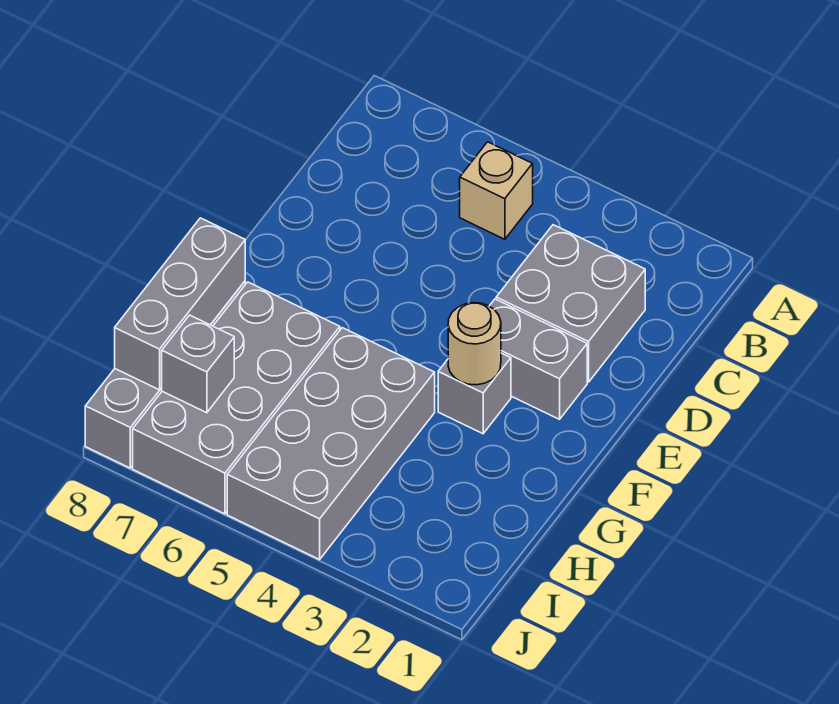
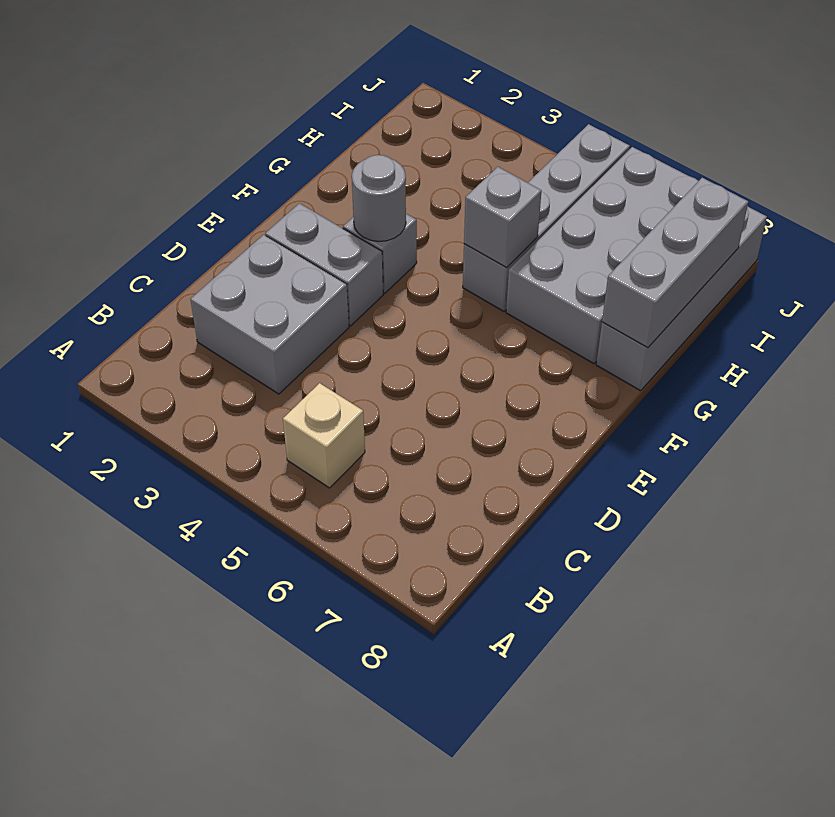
tan round brick F3 level 2 -> grey round brick F3 level 2
grey brick G4:J5 level 1 -> grey brick G5:J5 level 1
grey brick I7 level 2 -> grey brick G5 level 2

